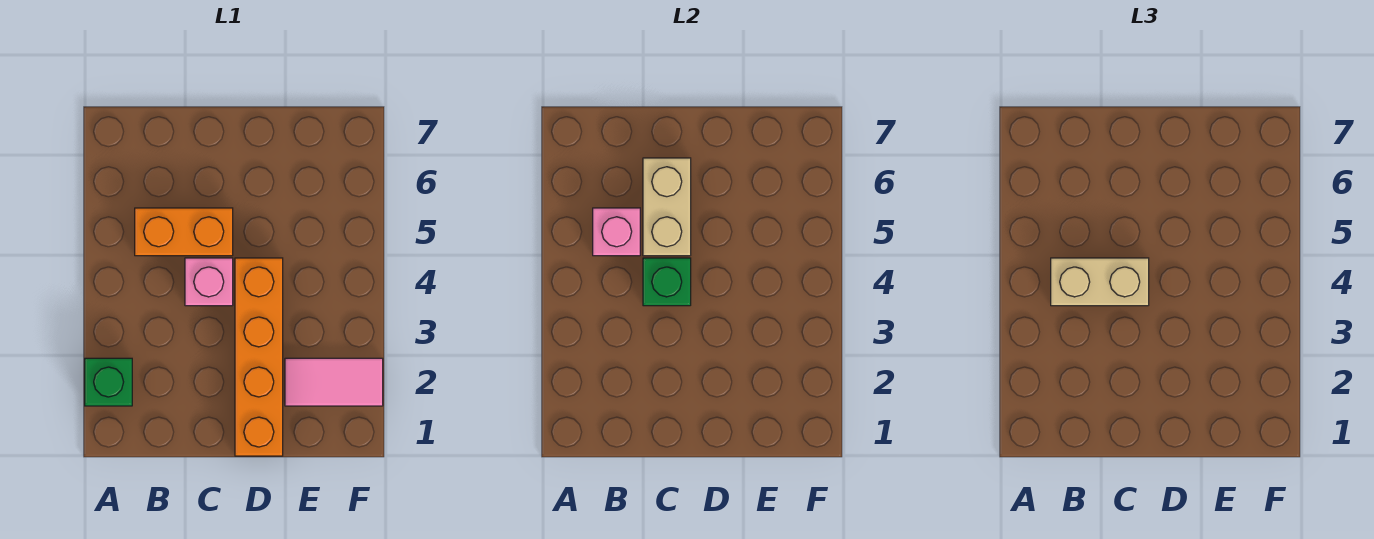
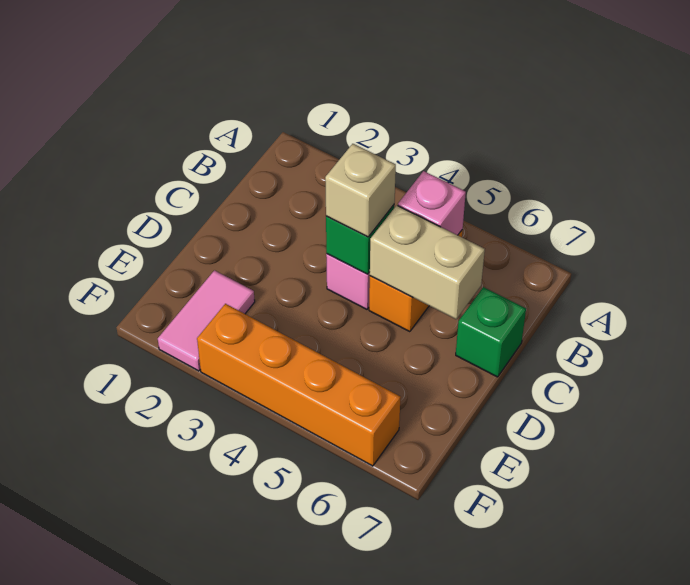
green brick A2 level 1 -> green brick C7 level 1
tan brick B4:C4 level 3 -> tan brick C4 level 3
orange brick D1:D4 level 1 -> orange brick F3:F6 level 1

